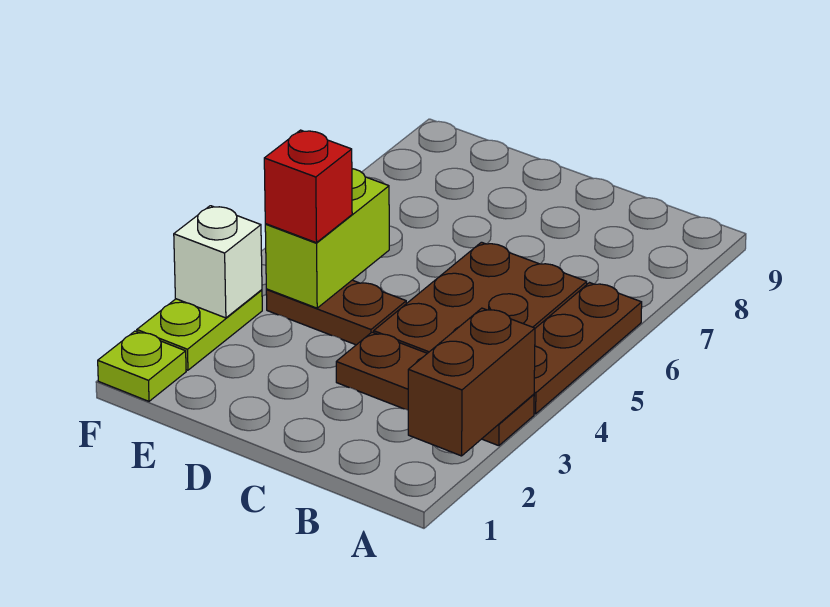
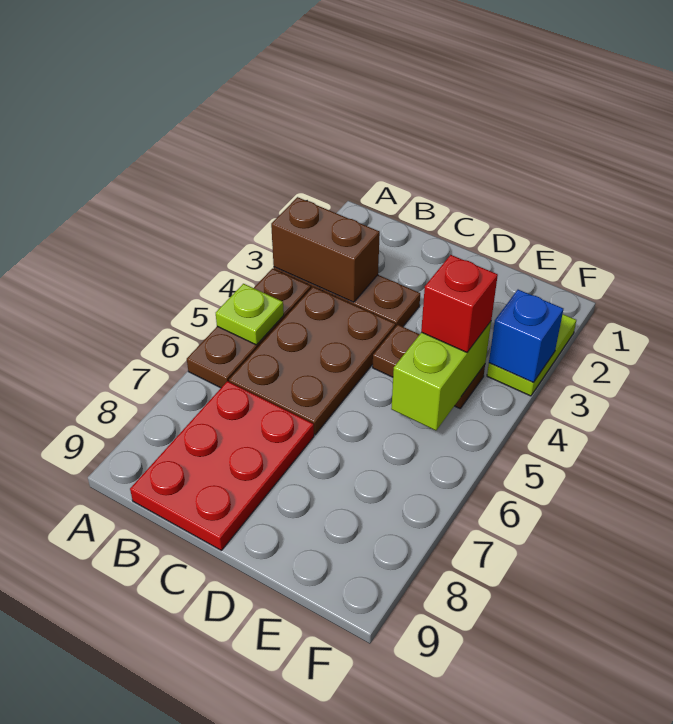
brown brick A2:A3 level 2 -> brown brick A3:B3 level 2
none -> red plate B7:C9 level 1
lime plate F1 level 1 -> lime plate A5 level 2
white brick F3 level 2 -> blue brick F3 level 2

